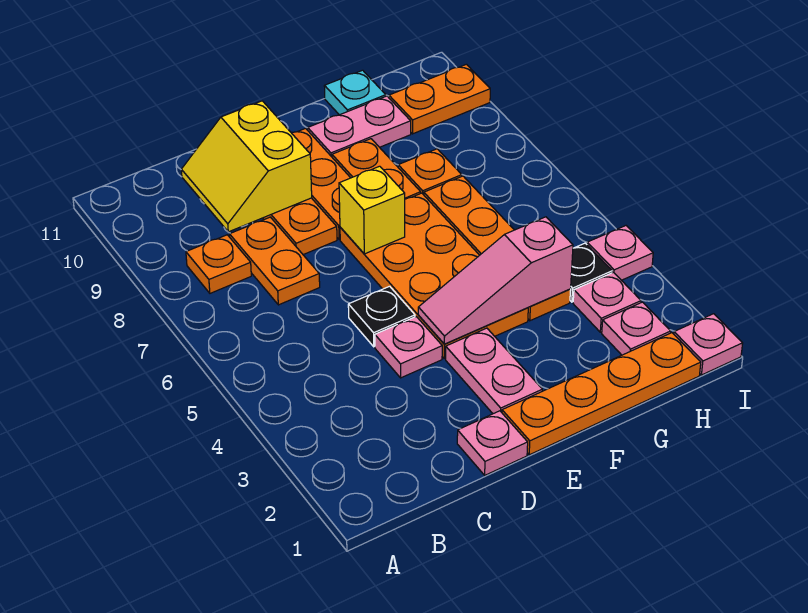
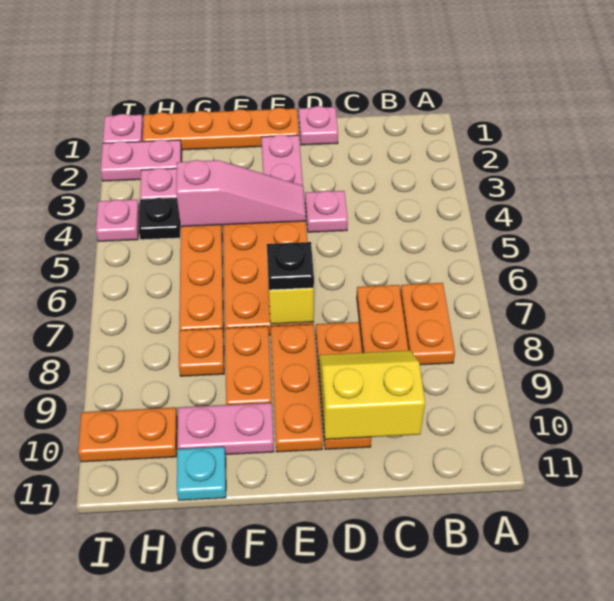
orange plate B8 level 1 -> orange plate B7:B8 level 1
yellow slope C9:D10 level 2 top D -> yellow slope C9:D10 level 2 top 10
black plate D5 level 1 -> black plate E7 level 3
pink plate H2 level 1 -> pink plate H2:I2 level 1

